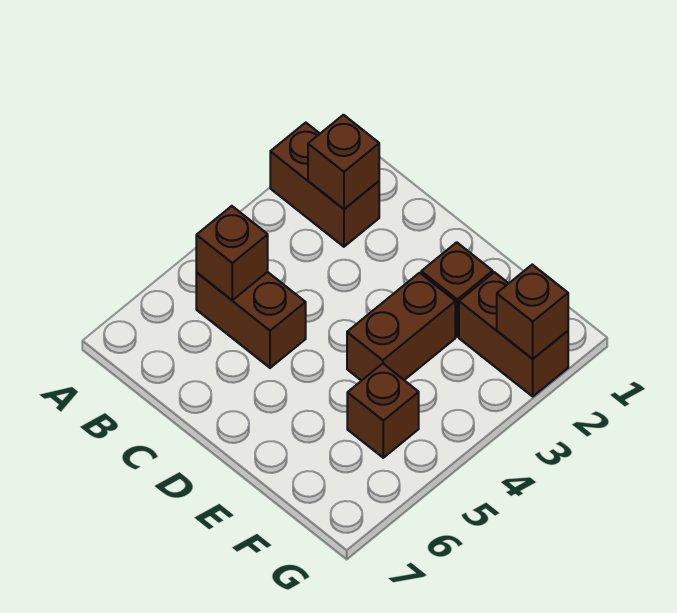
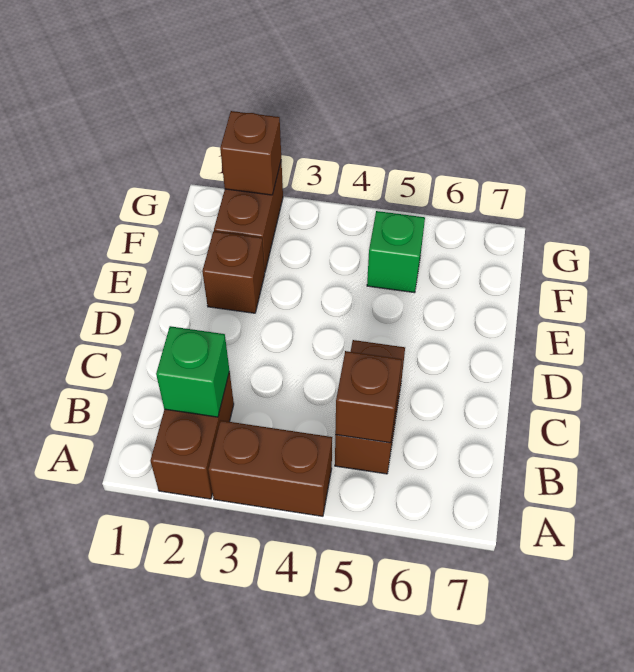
brown brick B2 level 2 -> green brick B2 level 2
brown brick E3:E4 level 1 -> brown brick A3:A4 level 1
brown brick F5 level 1 -> green brick F5 level 1

